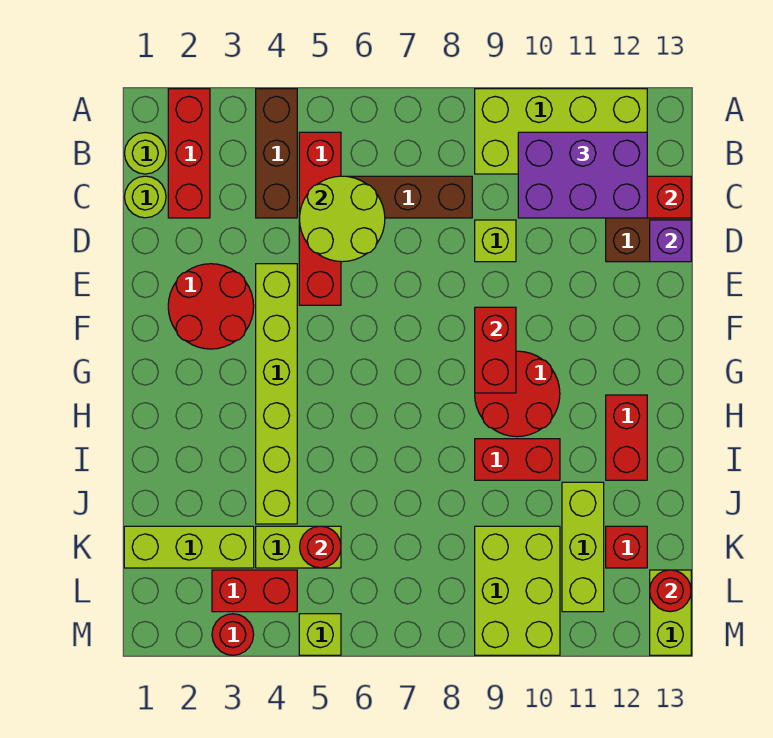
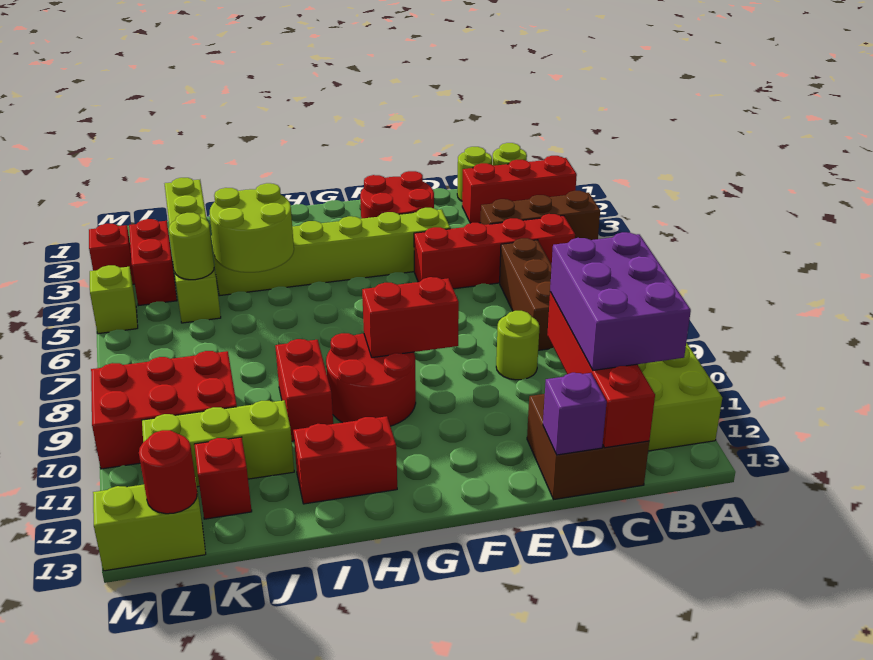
lime round brick C5:D6 level 2 -> lime round brick I4:J5 level 2
lime brick D9 level 1 -> lime round brick D9 level 1
red round brick K5 level 2 -> lime round brick K5 level 2
lime brick K9:M10 level 1 -> red brick K9:M10 level 1
red round brick M3 level 1 -> red brick M3 level 1

